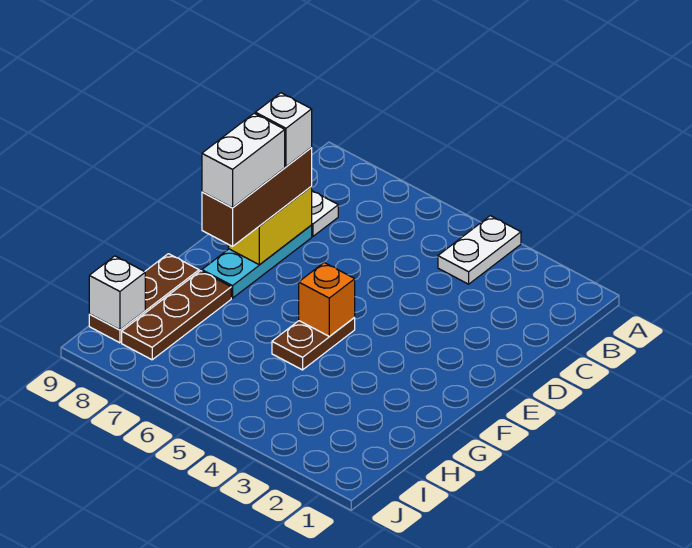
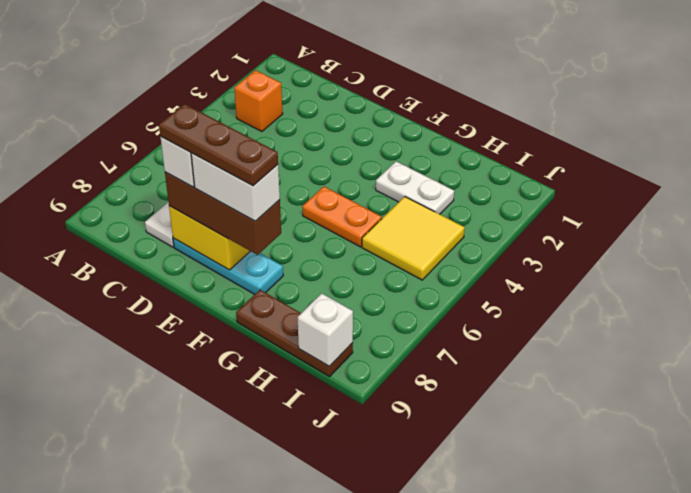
white plate A4:B4 level 1 -> white plate G3:H3 level 1
brown plate F5:G5 level 1 -> orange plate F5:G5 level 1
orange brick F5 level 2 -> orange brick B3 level 1
brown plate G8:I8 level 1 -> brown plate D8:F8 level 5
none -> yellow tile H4:I5 level 1

